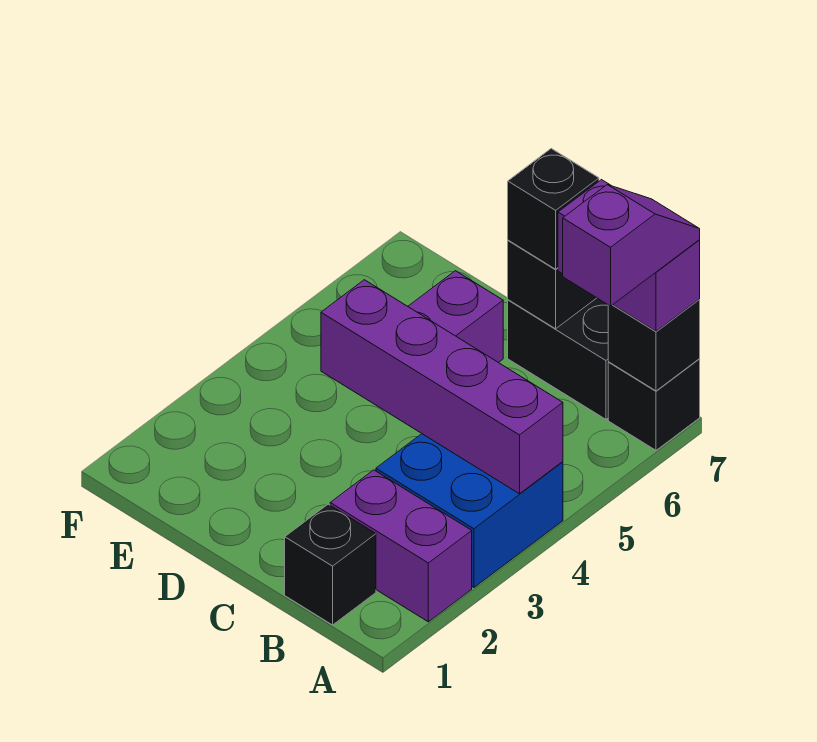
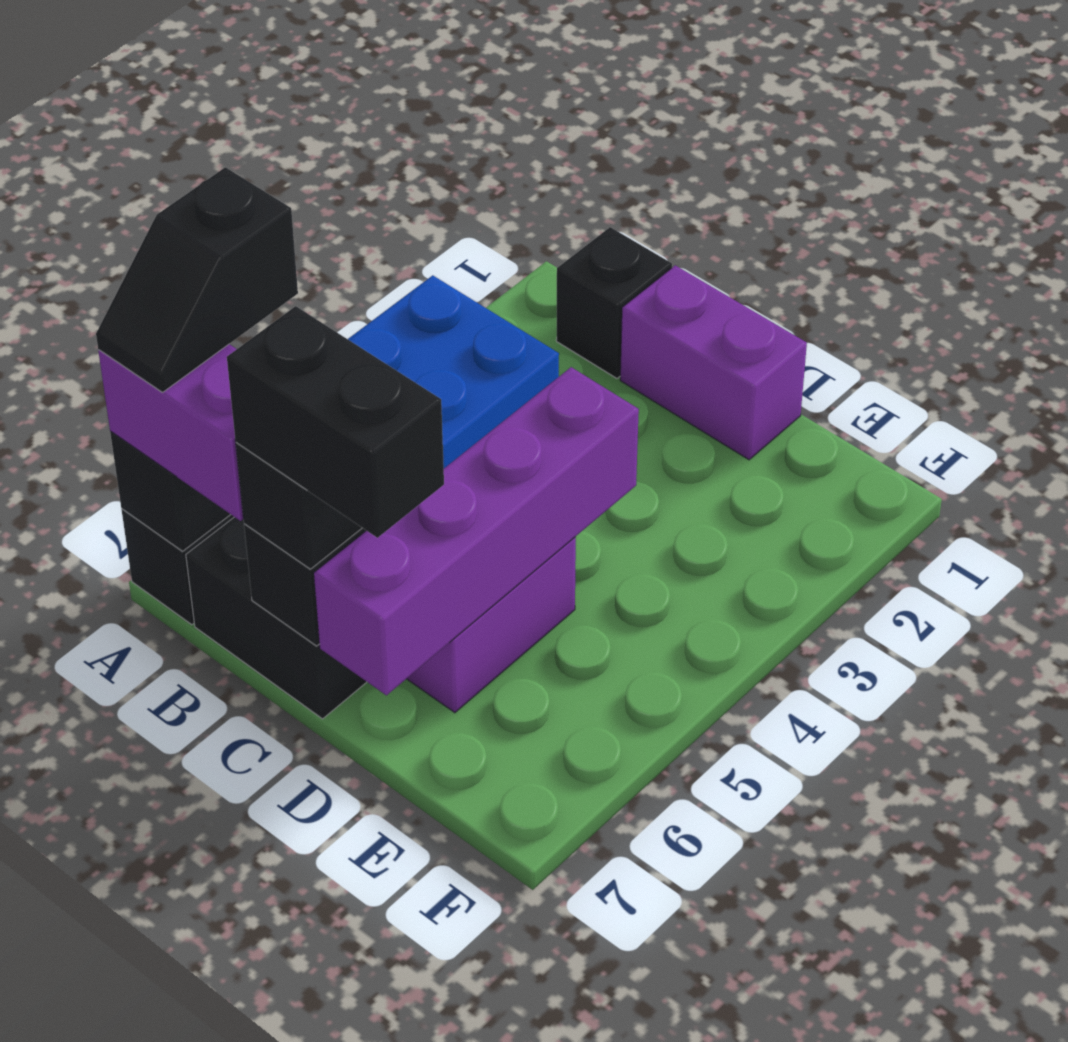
purple brick A2:B2 level 1 -> purple brick C1:D1 level 1
purple brick A4:D4 level 2 -> purple brick D4:D7 level 2
purple slope A6:A7 level 4 top 6 -> black slope A6:A7 level 4 top 6
none -> black brick C7:D7 level 4

